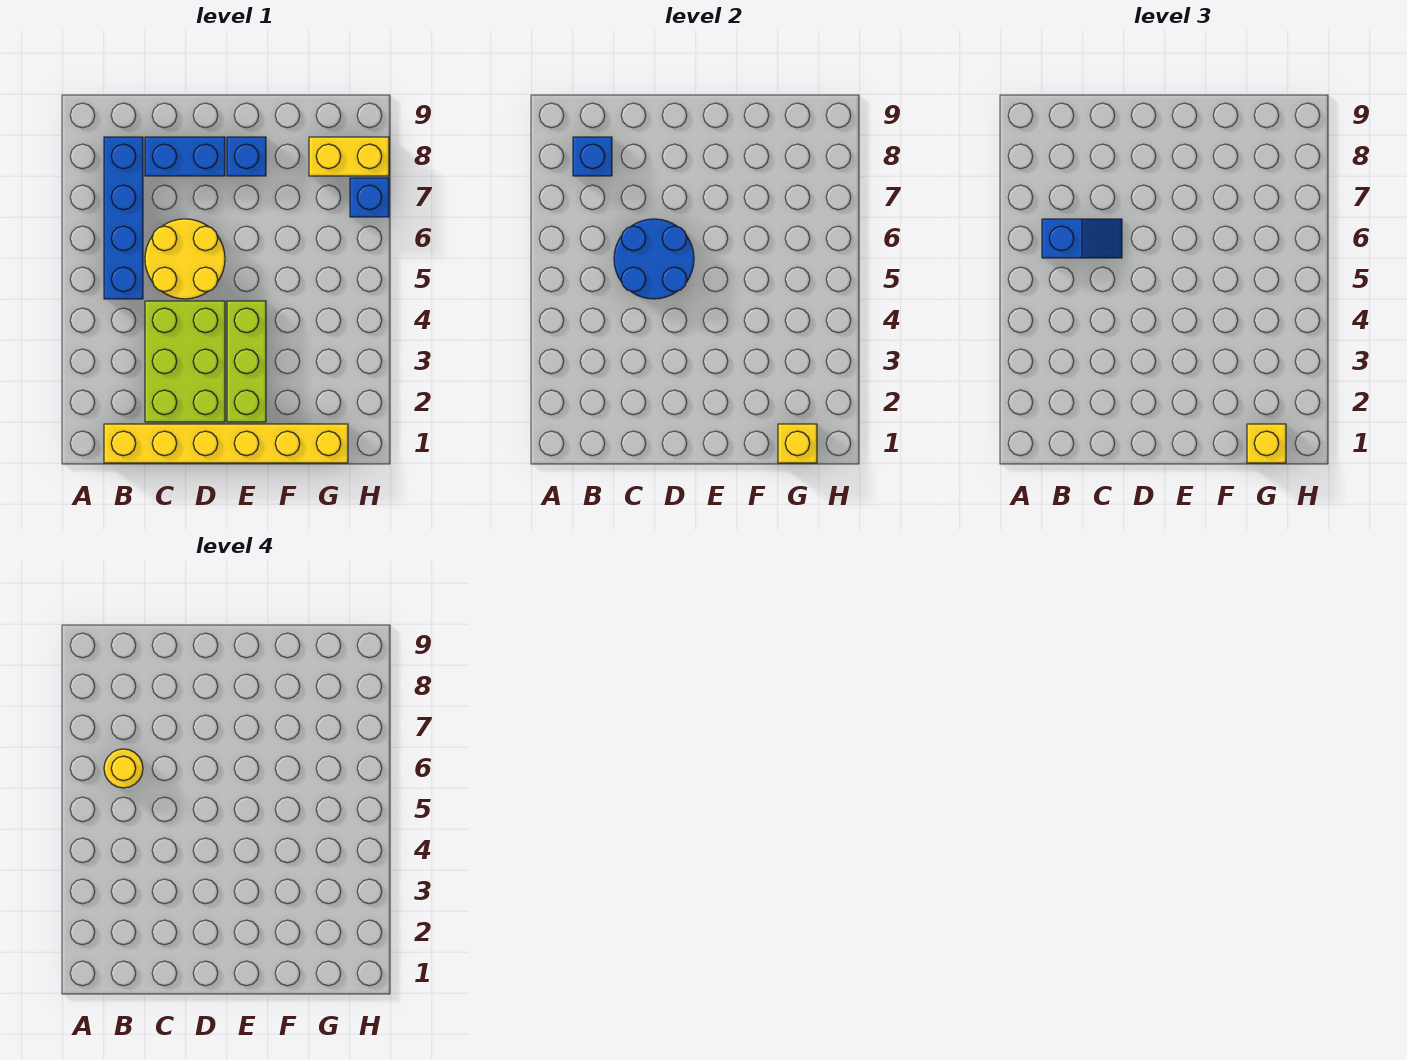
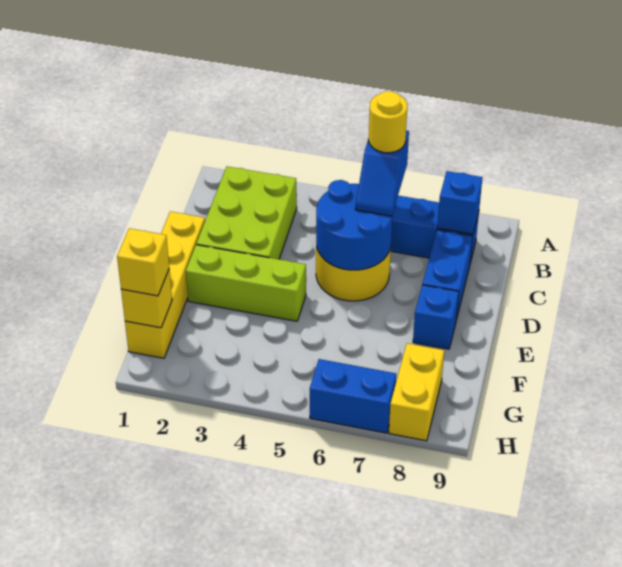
yellow brick B1:G1 level 1 -> yellow brick D1:G1 level 1
lime brick C2:D4 level 1 -> lime brick B2:D3 level 1
blue brick H7 level 1 -> blue brick H6:H7 level 1

